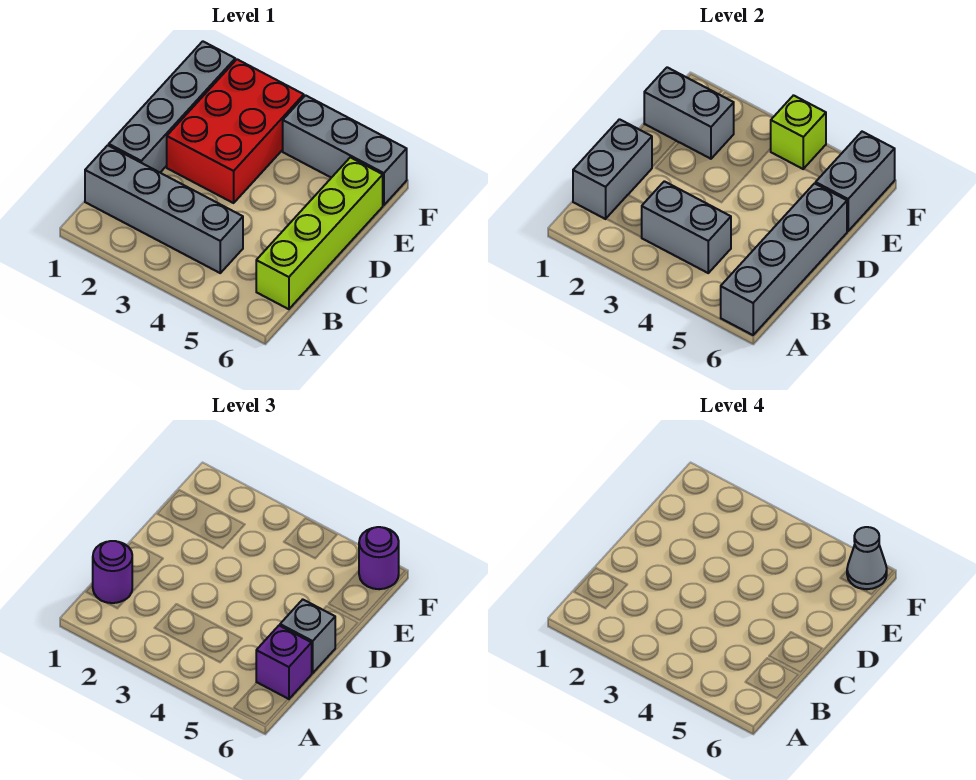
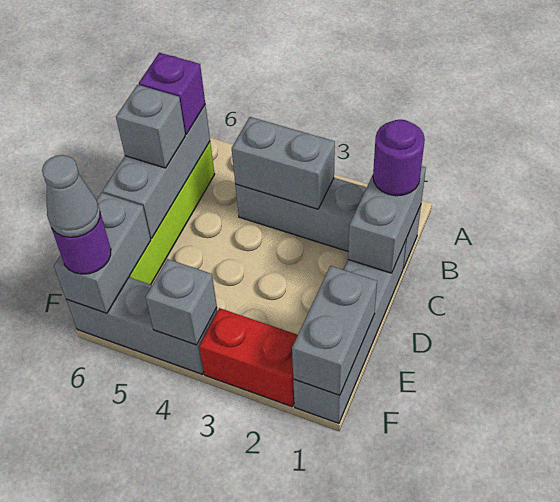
grey brick A6:D6 level 2 -> grey brick B6:D6 level 2
red brick D2:F3 level 1 -> red brick F2:F3 level 1
grey brick E1:E2 level 2 -> grey brick E1:F1 level 2
lime brick F4 level 2 -> grey brick F4 level 2

